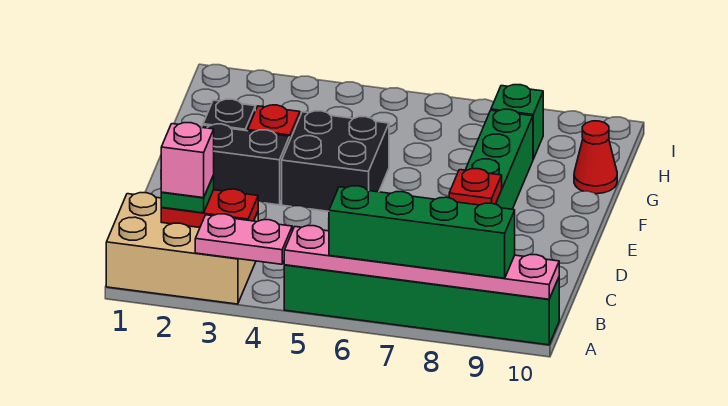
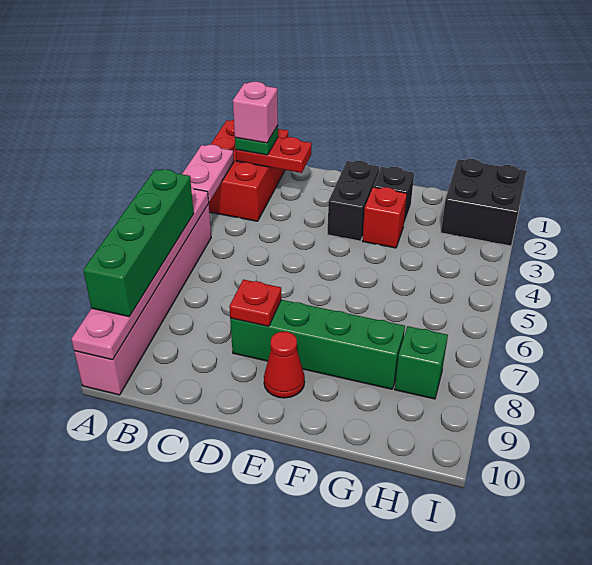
tan brick A1:B3 level 1 -> red brick A1:B3 level 1
green brick A5:A10 level 1 -> pink brick A5:A10 level 1
red plate B2:B3 level 2 -> red plate B2:C2 level 2
black brick E4:F5 level 1 -> black brick H1:I2 level 1
red cone G10 level 1 -> red cone E9 level 1

